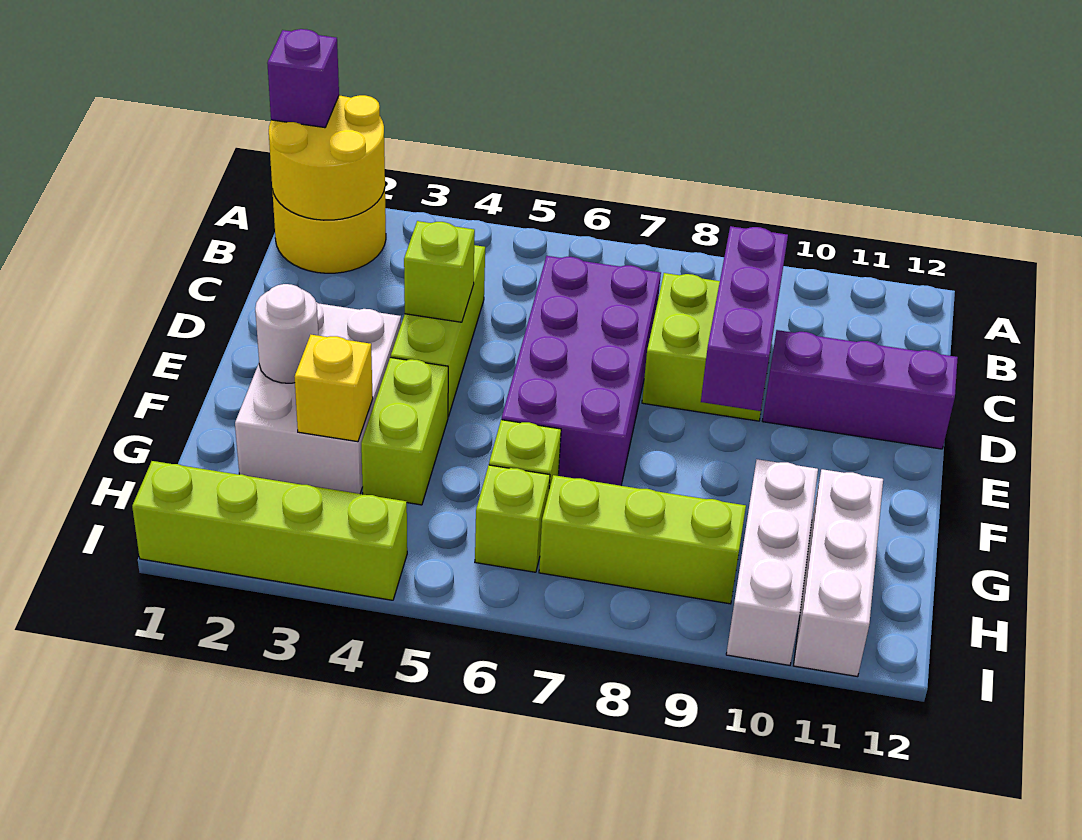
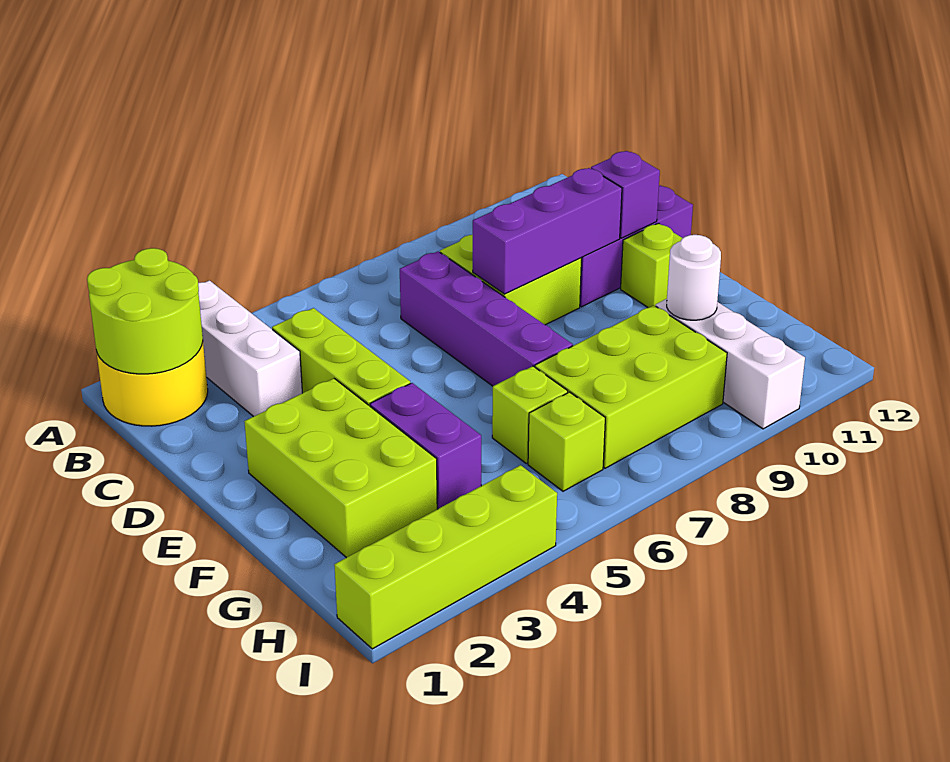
yellow round brick A1:B2 level 2 -> lime round brick A1:B2 level 2
purple brick A1 level 3 -> purple brick D11 level 2
purple brick C6:F7 level 1 -> purple brick C7:F7 level 1
purple brick C9:E9 level 2 -> purple brick D8:D10 level 2
lime brick D4 level 2 -> lime brick E11 level 1
white brick E2:G3 level 1 -> lime brick E2:G3 level 1
white round brick F2 level 2 -> white round brick G10 level 2
lime brick F4:G4 level 1 -> purple brick F4:G4 level 1
yellow brick G3 level 2 -> none
white brick G11:I11 level 1 -> white brick A3:C3 level 1
lime brick H7:H9 level 1 -> lime brick G7:H9 level 1

